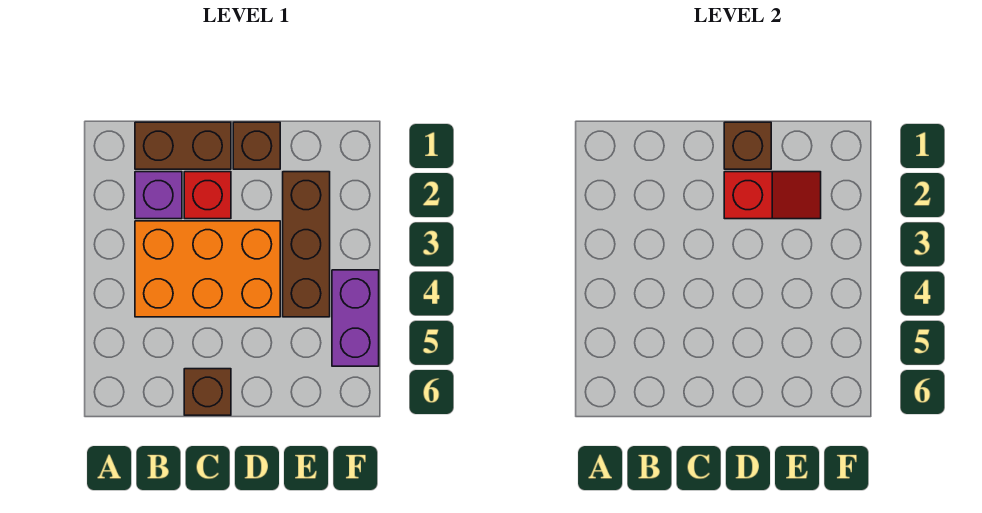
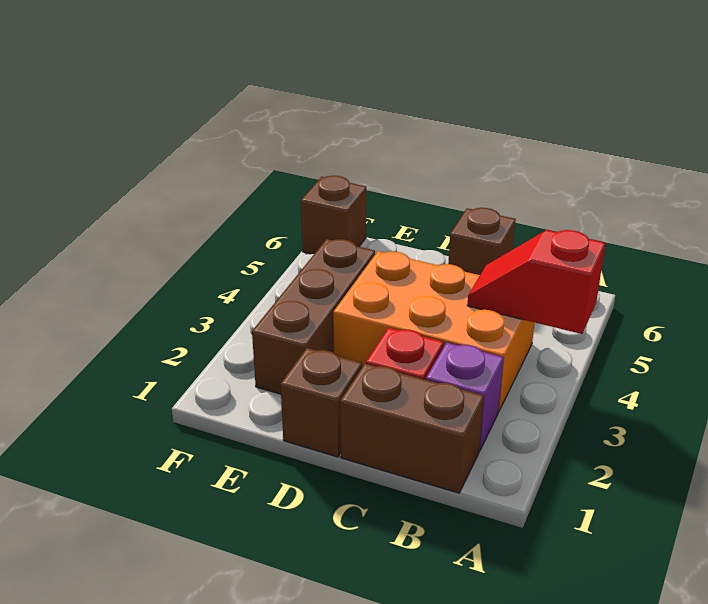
brown brick D1 level 2 -> brown brick F6 level 1
red slope D2:E2 level 2 top D -> red slope A4:B4 level 2 top A
purple brick F4:F5 level 1 -> none

